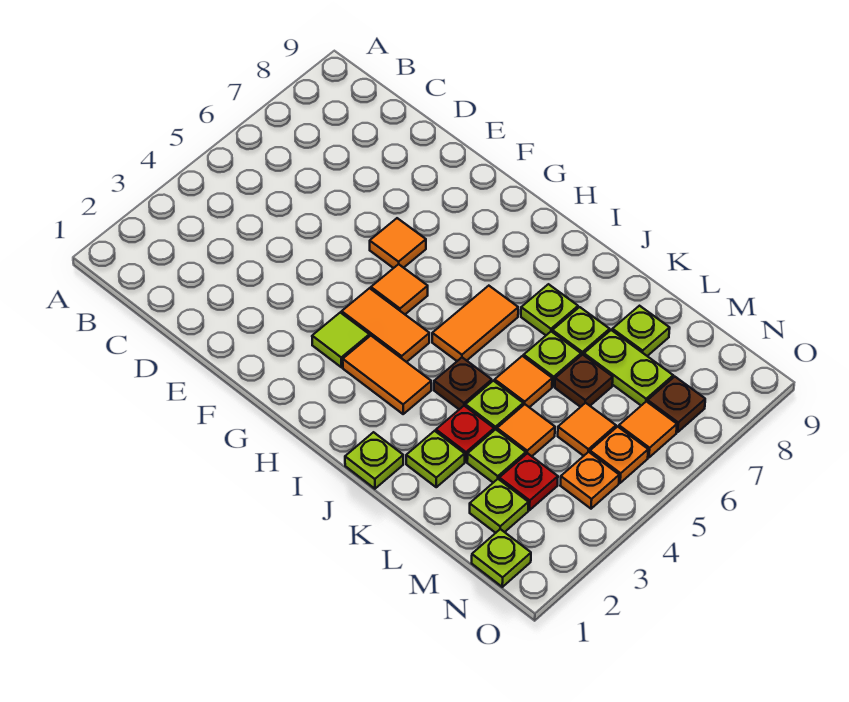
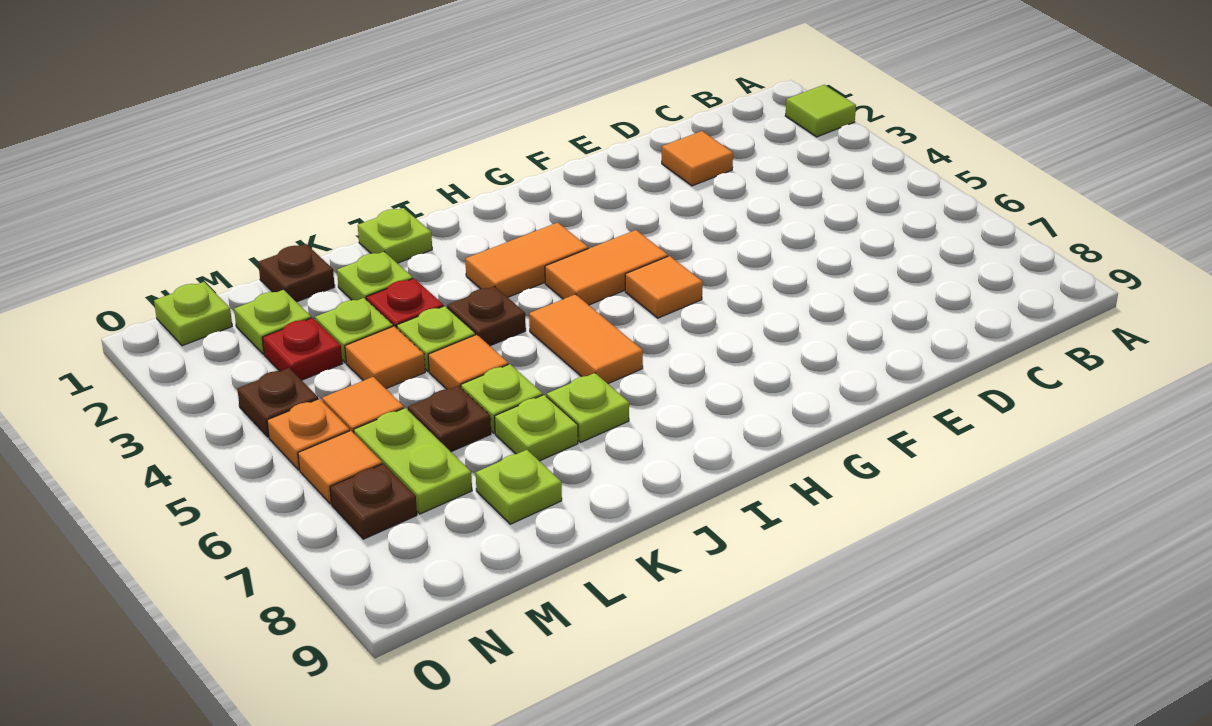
orange tile F6 level 1 -> orange tile D2 level 1
lime tile G3 level 1 -> lime tile A2 level 1
none -> brown plate L1 level 1
lime plate L7:M7 level 1 -> lime plate M6:M7 level 1
orange plate N4 level 1 -> brown plate N4 level 1

